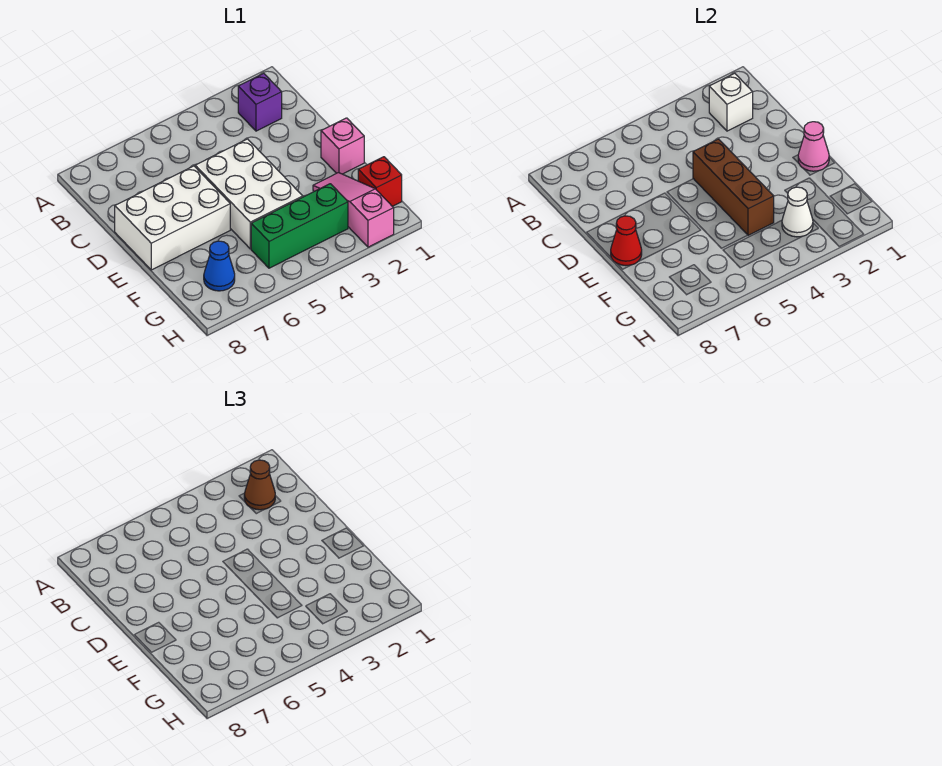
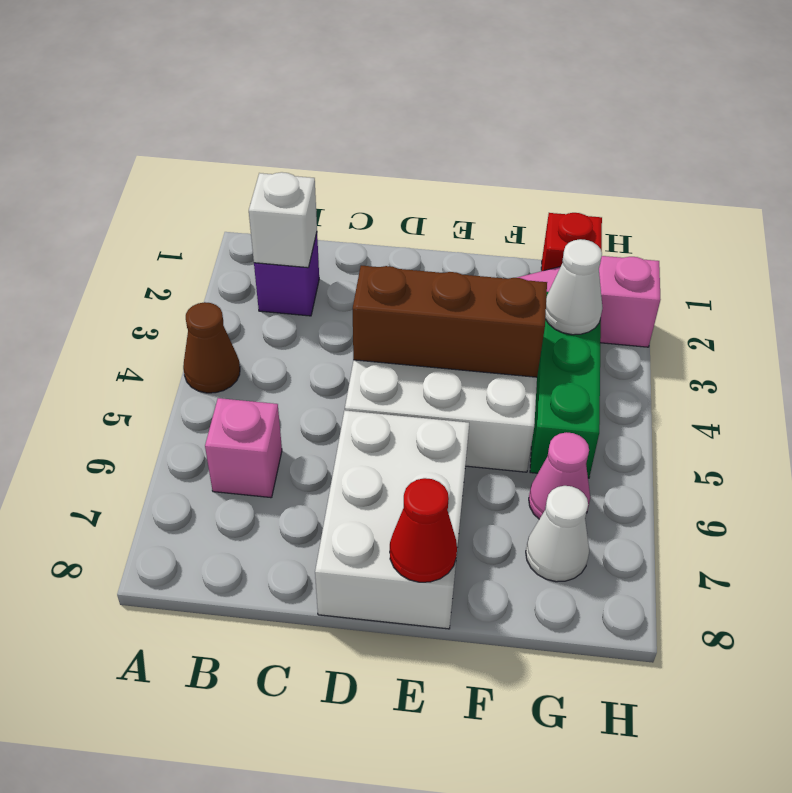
brown cone B2 level 3 -> brown cone A4 level 1
pink brick E1 level 1 -> pink brick B6 level 1
pink cone E1 level 2 -> pink cone G6 level 1
blue cone G7 level 1 -> white cone G7 level 1

